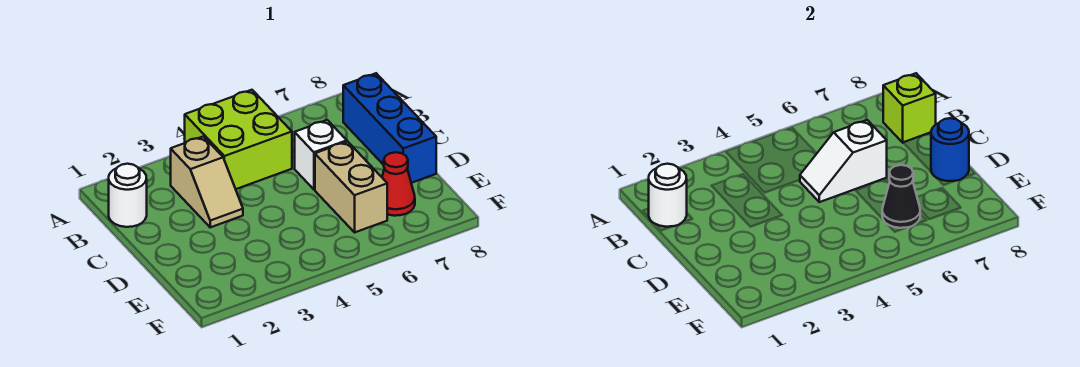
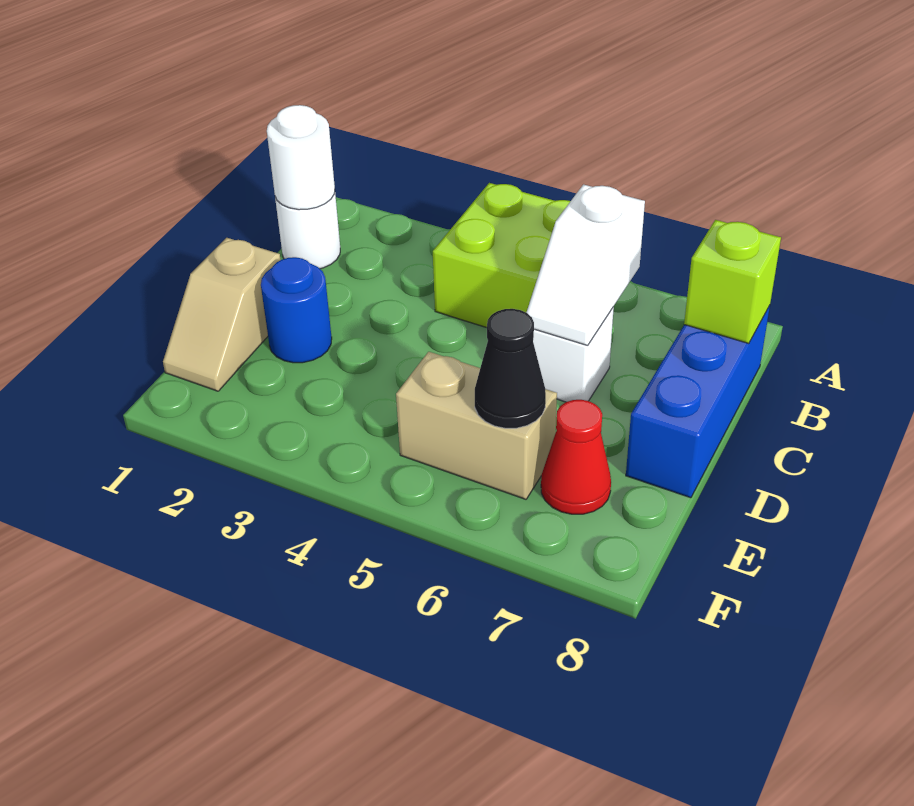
tan slope B3:C3 level 1 top B -> tan slope D1:E1 level 1 top D
white slope C5:C6 level 2 top 6 -> white slope B6:C6 level 2 top B
tan brick D6:E6 level 1 -> tan brick E5:E6 level 1
blue round brick D8 level 2 -> blue round brick D2 level 1

